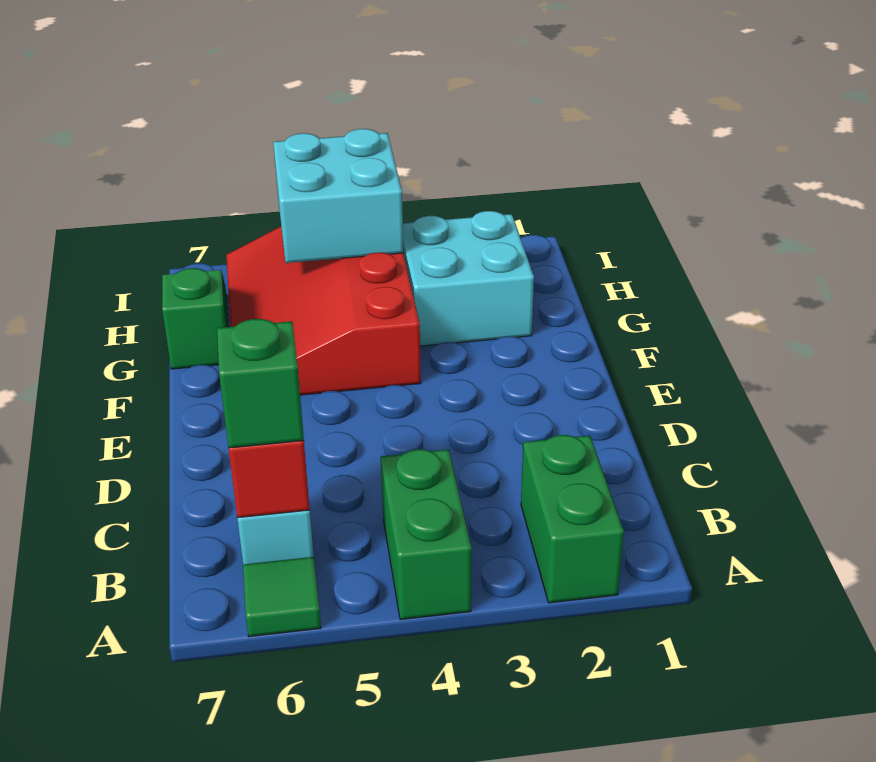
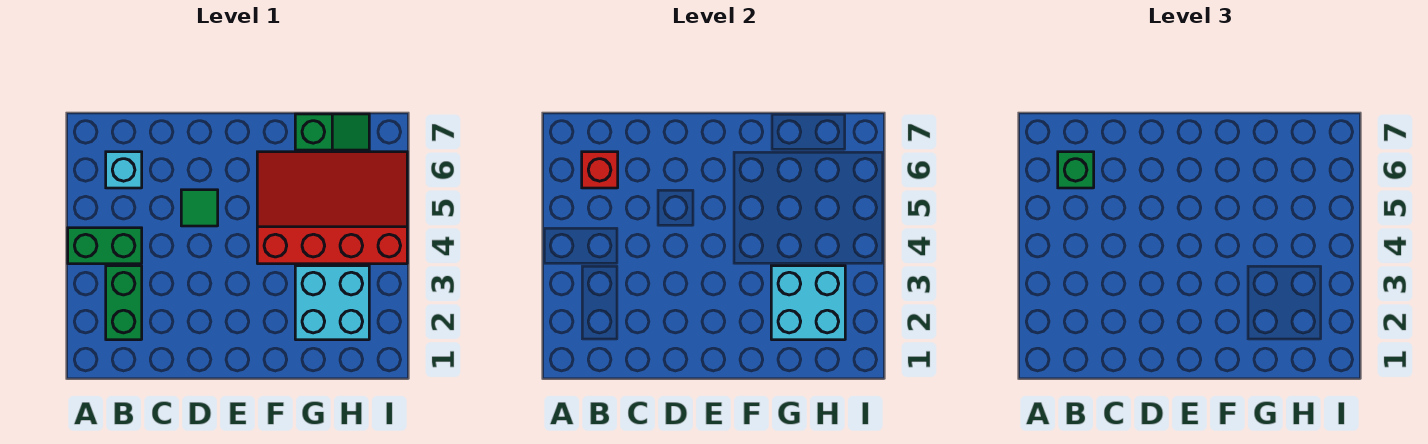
green brick A2:B2 level 1 -> green brick B2:B3 level 1
green tile A6 level 1 -> green tile D5 level 1
cyan brick H4:I5 level 2 -> cyan brick G2:H3 level 2

